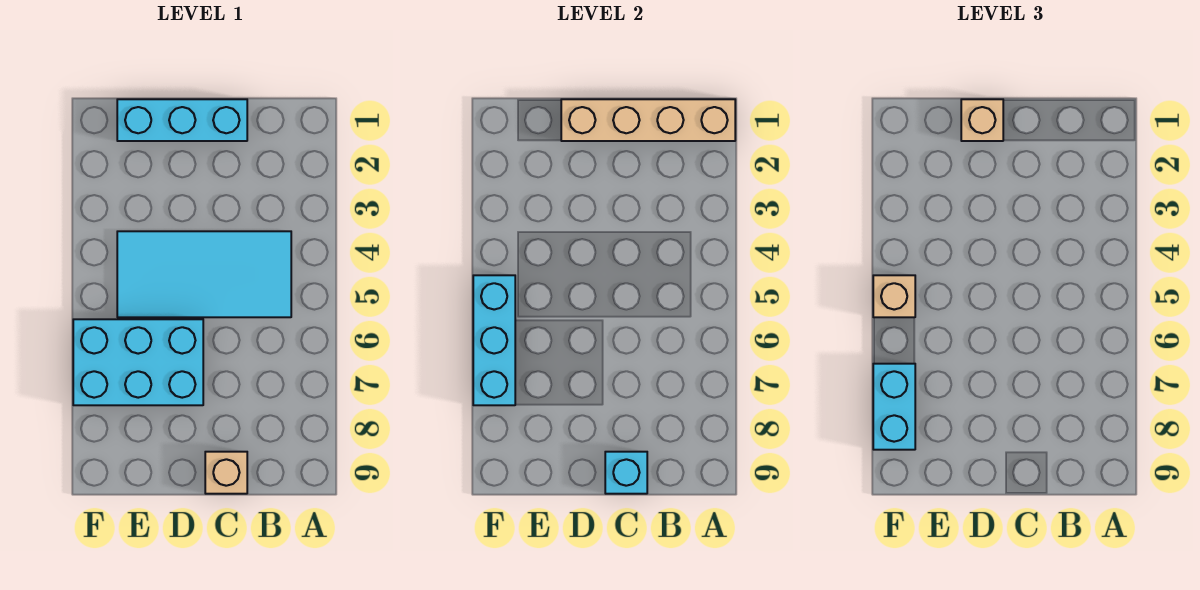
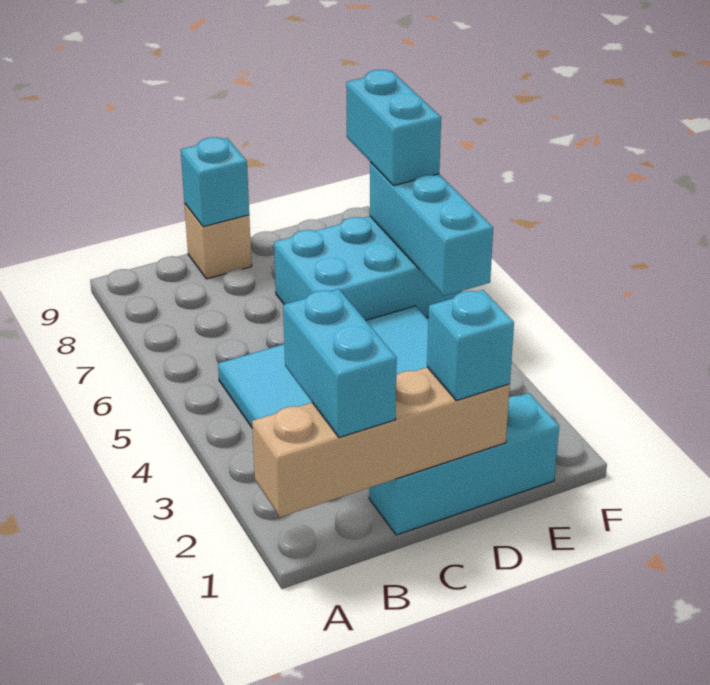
none -> cyan brick B1:B2 level 3
tan brick D1 level 3 -> cyan brick D1 level 3
tan brick F5 level 3 -> none

